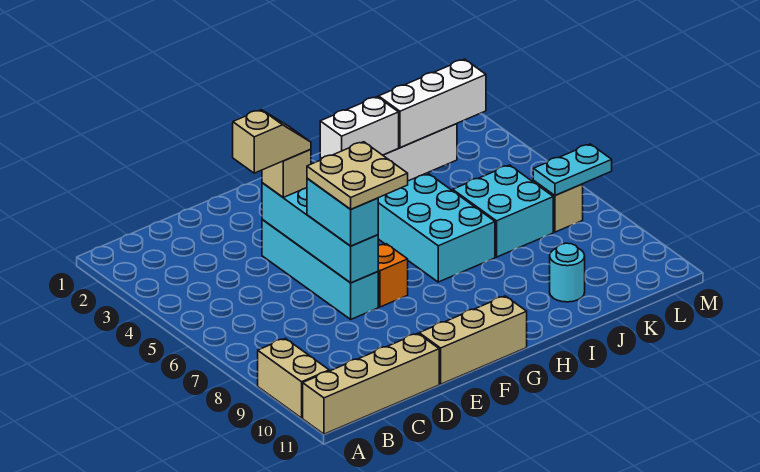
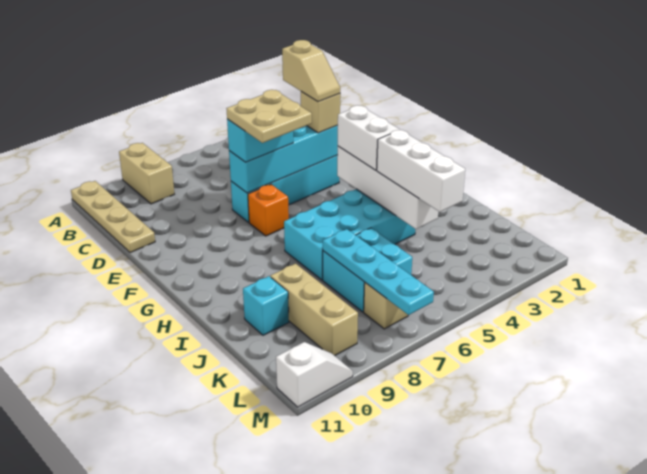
tan brick A9:A10 level 1 -> tan brick A9:B9 level 1
tan brick A11:D11 level 1 -> tan plate A11:D11 level 1
tan brick E11:G11 level 1 -> tan brick J9:L9 level 1
cyan round brick J10 level 1 -> cyan brick J10 level 1
cyan plate L7:M7 level 2 -> cyan plate J7:M7 level 2
none -> white slope M10:M11 level 1 top 11

